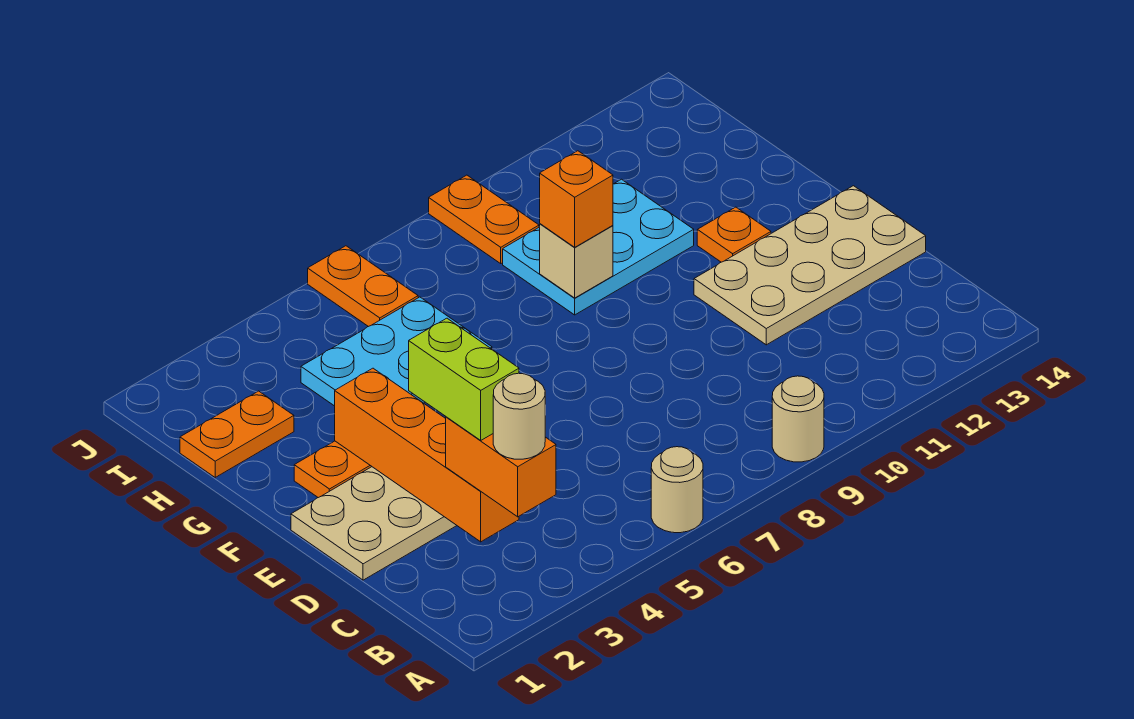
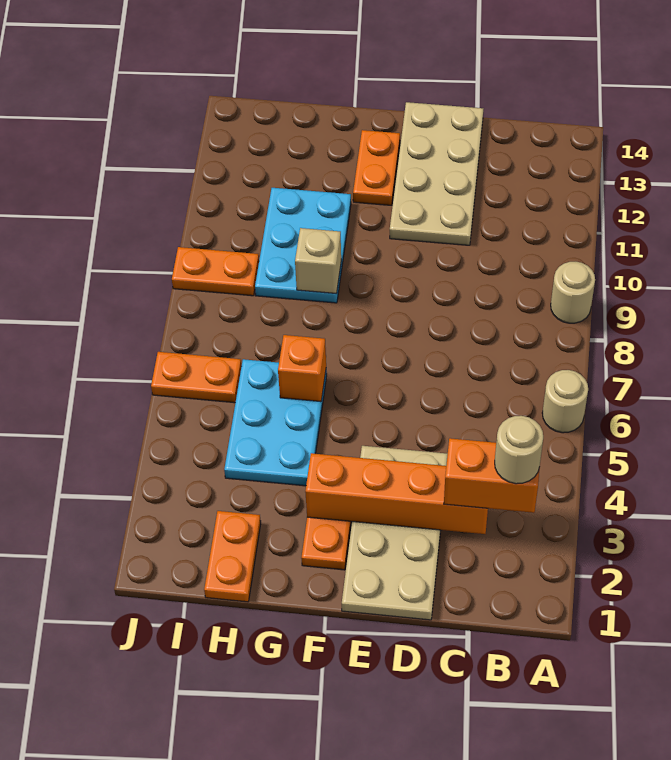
lime brick C3:D3 level 4 -> none
orange plate F12 level 1 -> orange plate F12:F13 level 1
orange brick G9 level 3 -> orange brick G6 level 2

